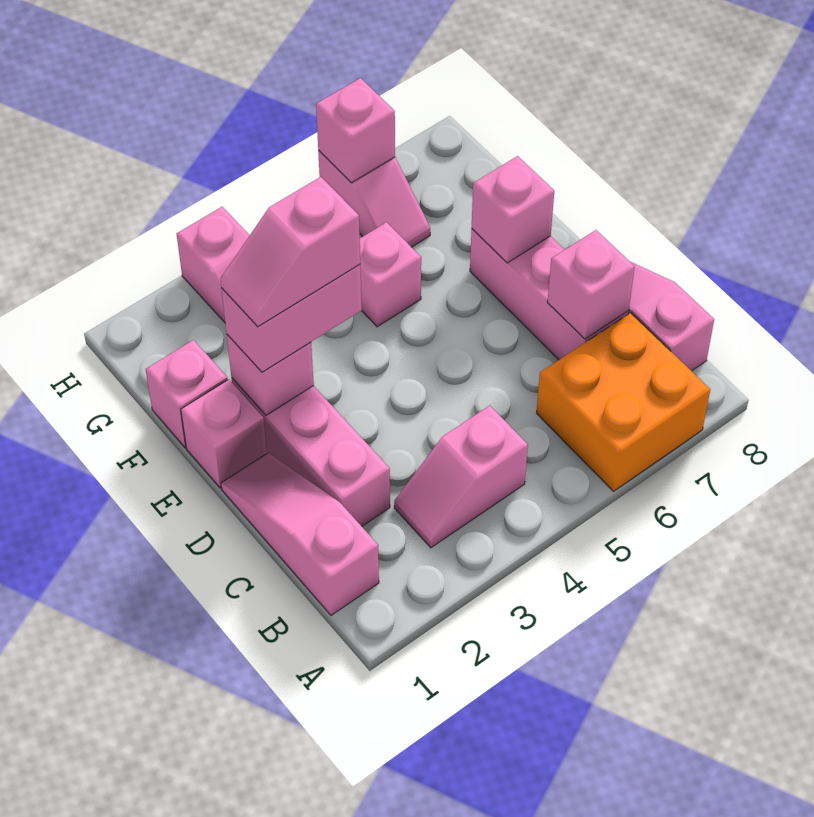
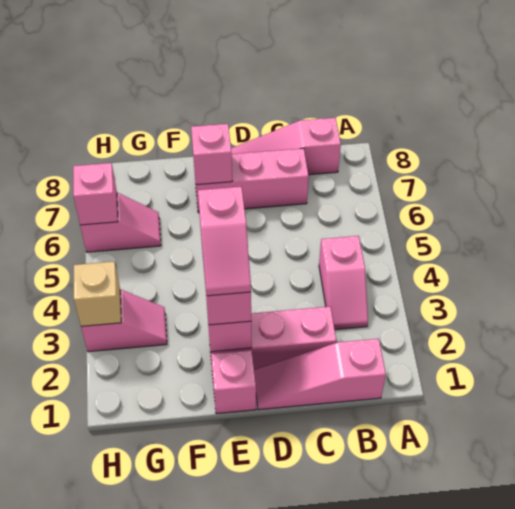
orange brick A6:B7 level 1 -> none
pink brick C7 level 2 -> none
pink brick F1 level 1 -> none
pink brick F5 level 1 -> none
none -> tan brick H3 level 2

